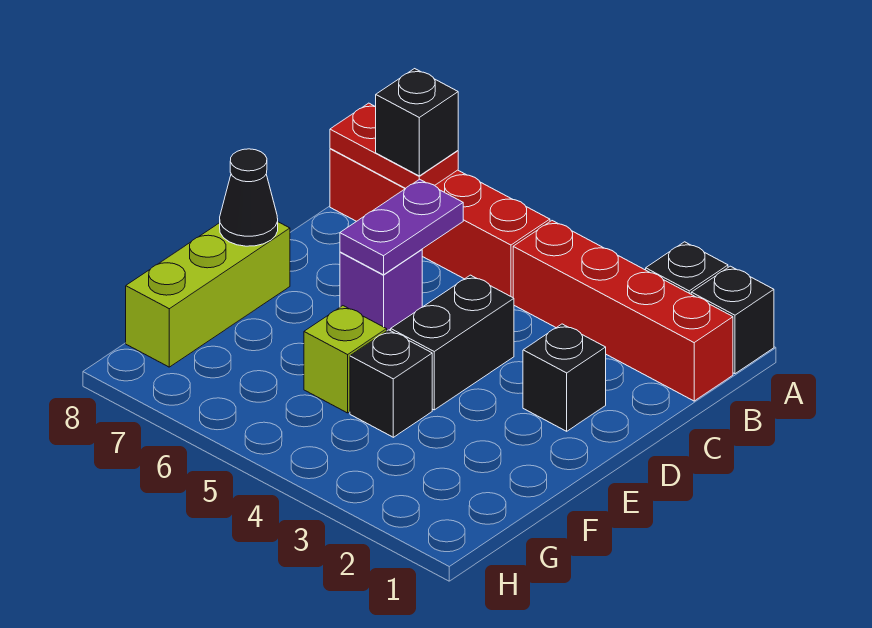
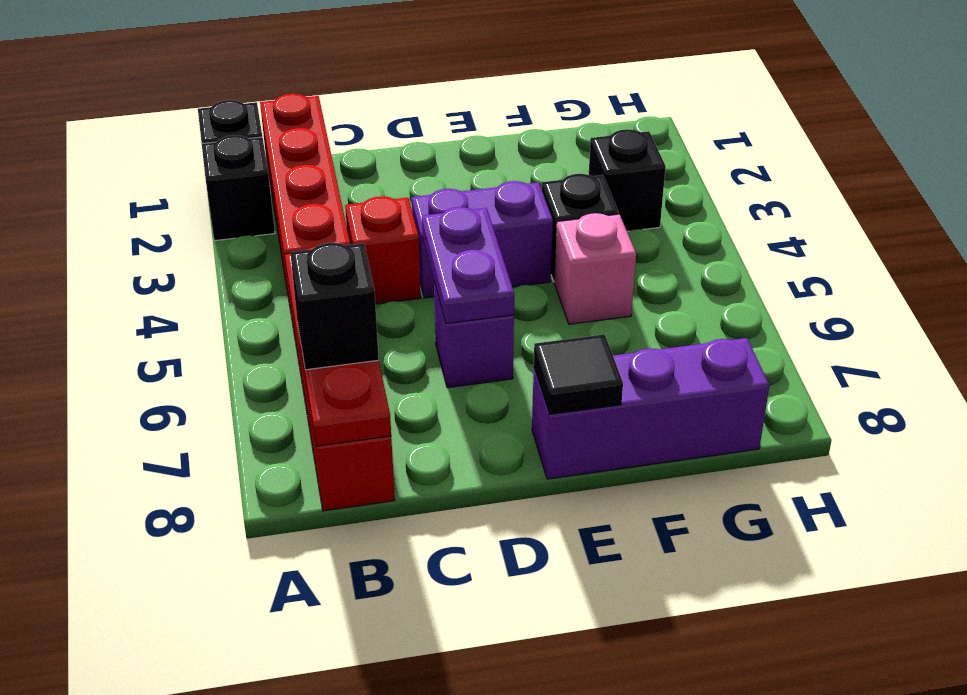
none -> red brick C4 level 1
purple plate C6:D6 level 2 -> purple plate D5:D6 level 2
black brick D2 level 1 -> black brick G3 level 1
black brick D4:E4 level 1 -> purple brick D4:E4 level 1
lime brick E8:G8 level 1 -> purple brick E8:G8 level 1
black cone E8 level 2 -> black tile E8 level 2
lime brick F5 level 1 -> pink brick F5 level 1

